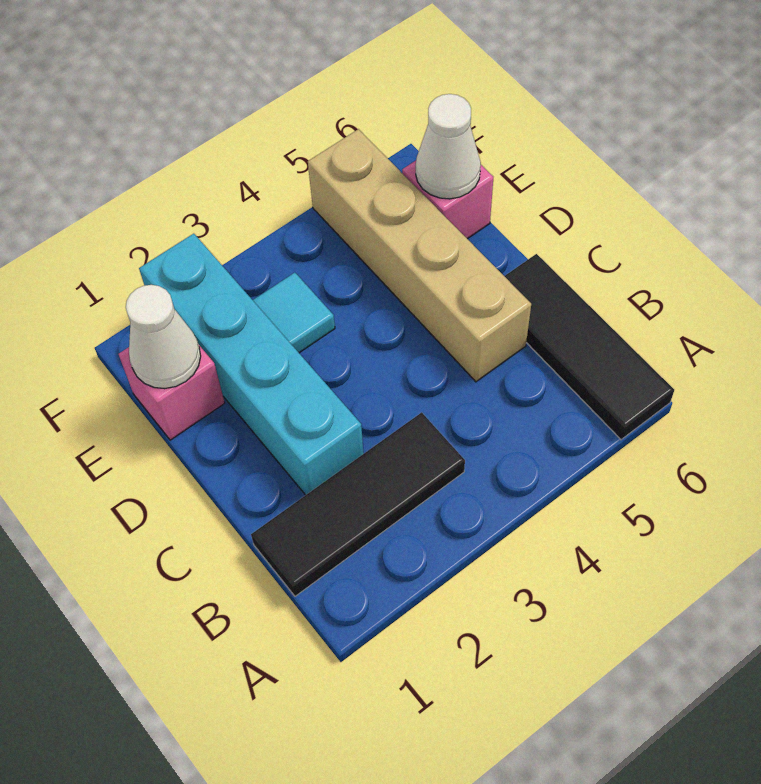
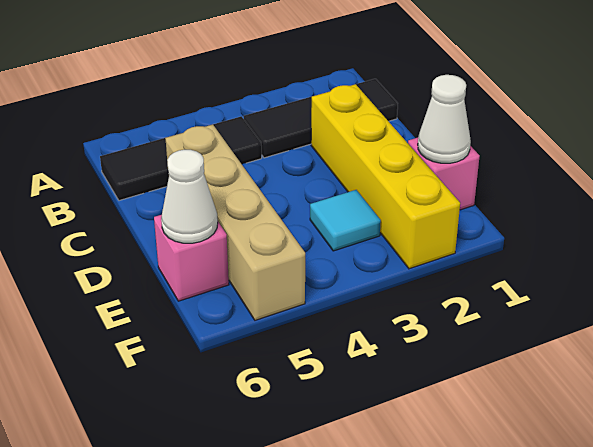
black tile A6:C6 level 1 -> black tile B4:B6 level 1
cyan brick C2:F2 level 1 -> yellow brick C2:F2 level 1

